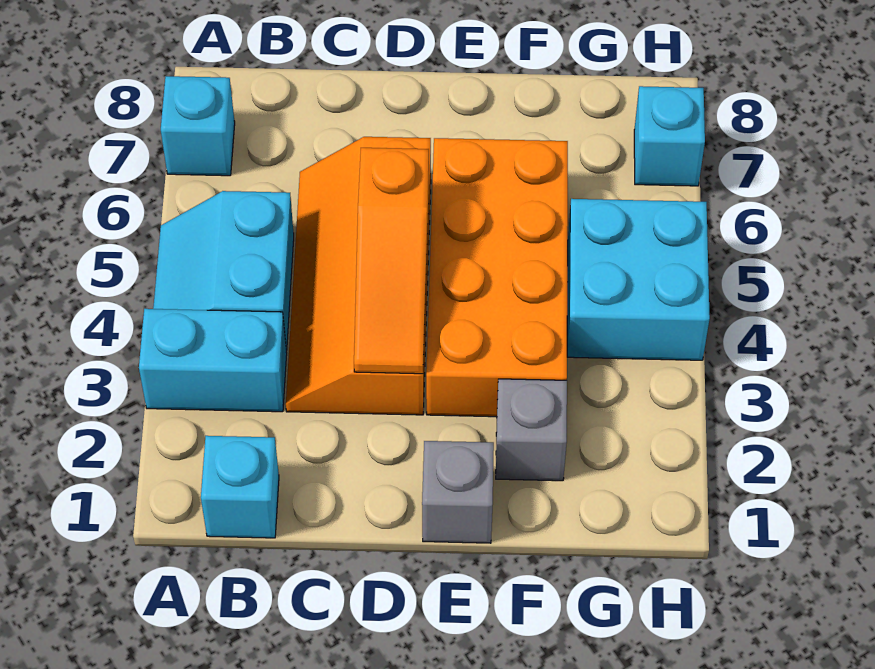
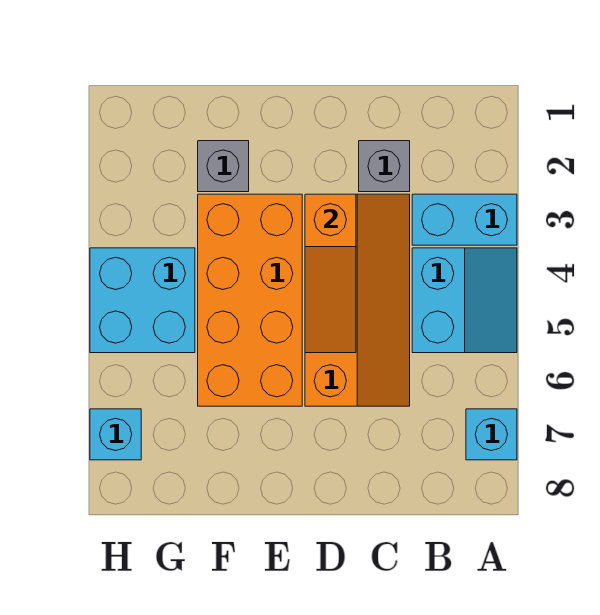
cyan brick B1 level 1 -> none
orange slope D3:D5 level 2 top 5 -> orange slope D3:D5 level 2 top 3
grey brick E1 level 1 -> grey brick C2 level 1

